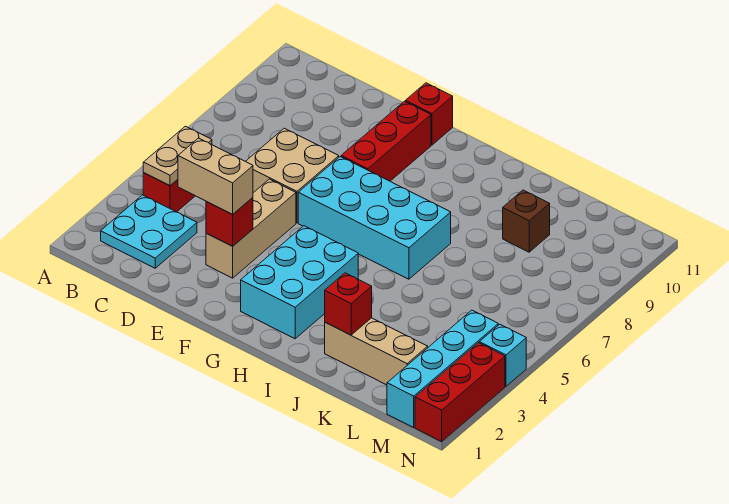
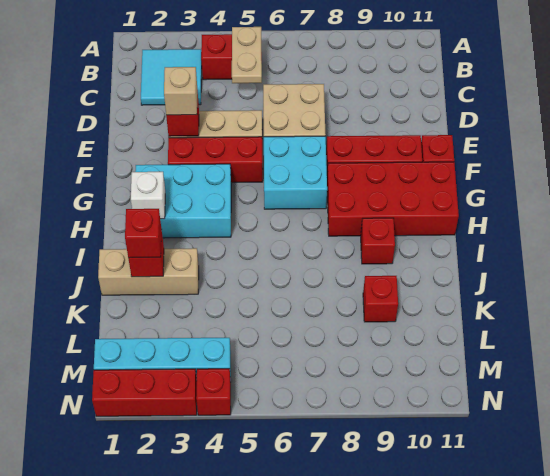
cyan plate B2:C3 level 1 -> cyan tile B2:C3 level 1
tan plate B4:B5 level 2 -> tan plate B5:C5 level 2
tan brick D3:E3 level 3 -> tan brick E3 level 3
none -> red brick F3:F5 level 1
cyan brick F6:I7 level 1 -> cyan brick F6:G7 level 1
none -> red brick G8:H11 level 1
none -> white brick H2 level 2
none -> red brick I9 level 1
tan brick J2:L2 level 1 -> tan brick J1:J3 level 1
none -> red brick J2 level 3
brown brick K9 level 1 -> red brick K9 level 1
cyan brick N4 level 1 -> red brick N4 level 1

